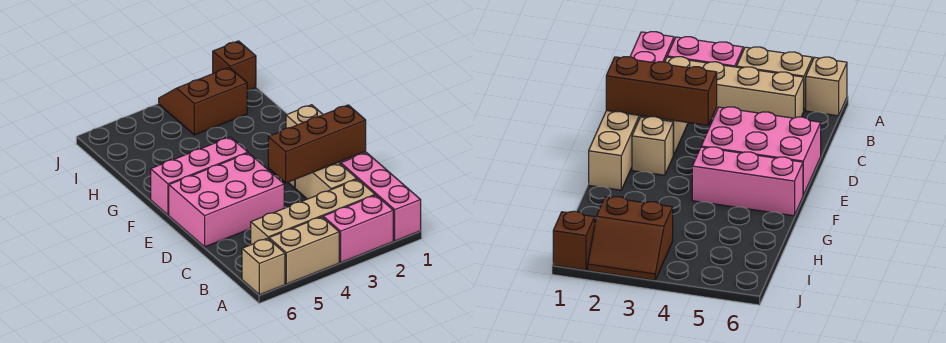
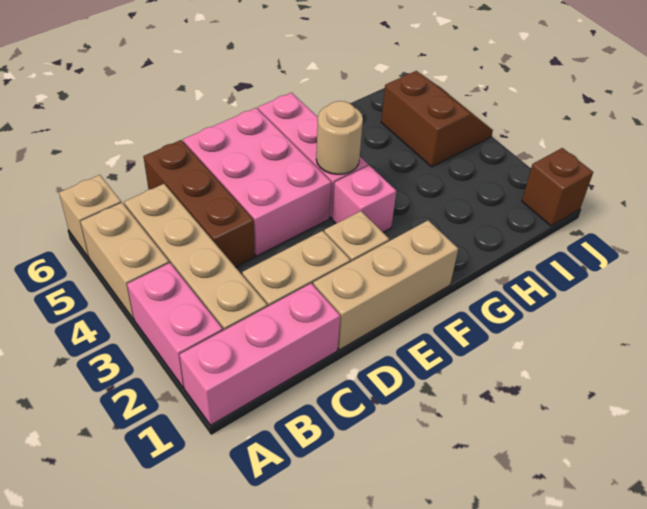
brown brick D1:D3 level 2 -> brown brick C4:C6 level 1
none -> pink brick F3 level 1
none -> tan round brick F4 level 2
brown slope I2:J3 level 1 top I -> brown slope I4:J5 level 1 top I

